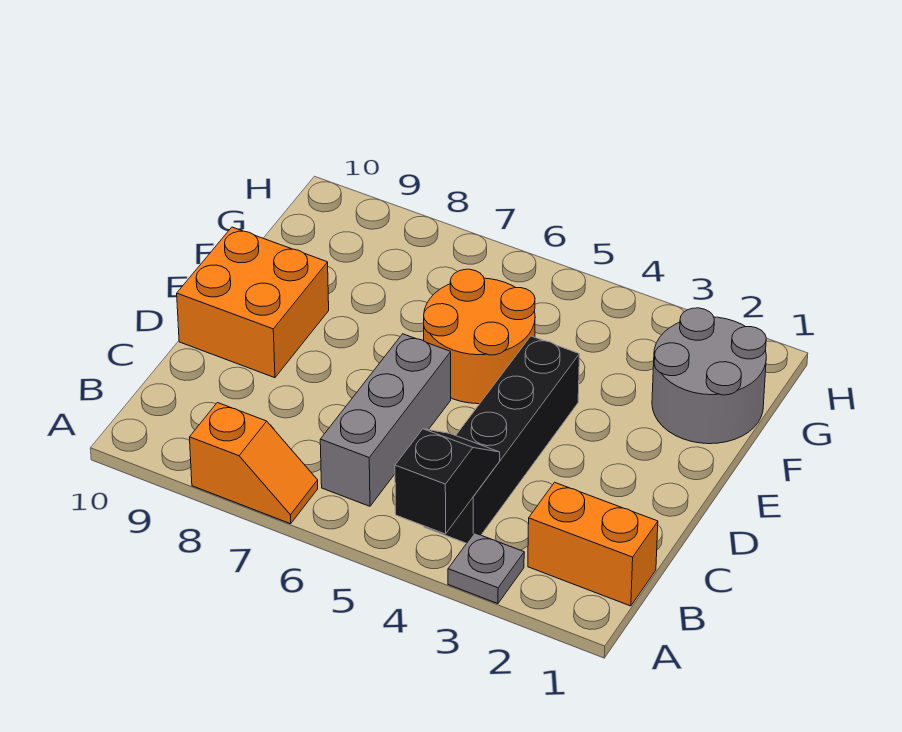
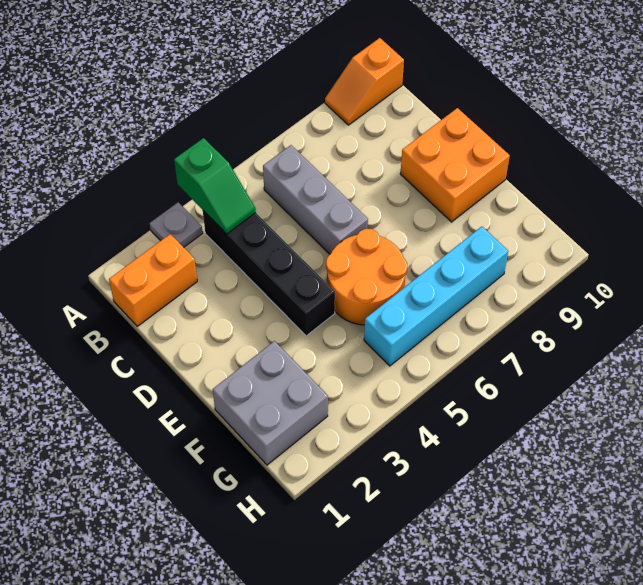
black slope A4:B4 level 2 top A -> green slope A4:B4 level 2 top A
orange slope A7:A8 level 1 top 8 -> orange slope A9:A10 level 1 top 10
grey round brick F1:G2 level 1 -> grey brick F1:G2 level 1
none -> cyan brick G5:G8 level 1

